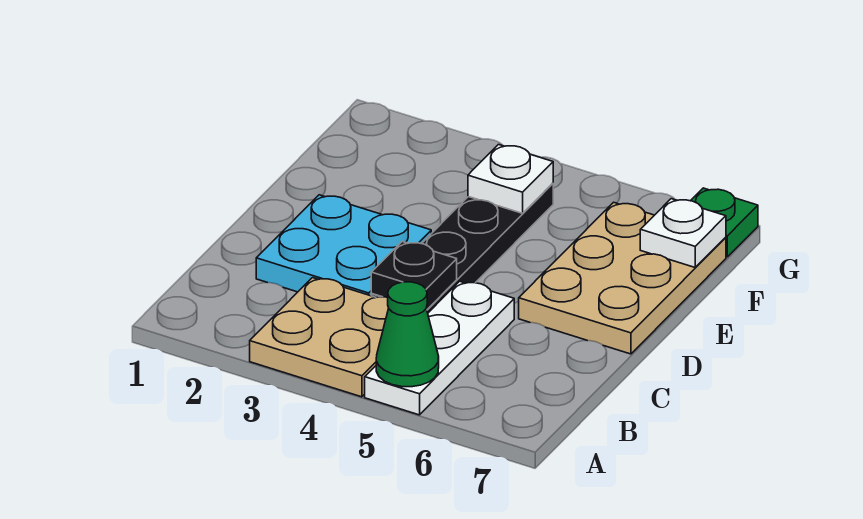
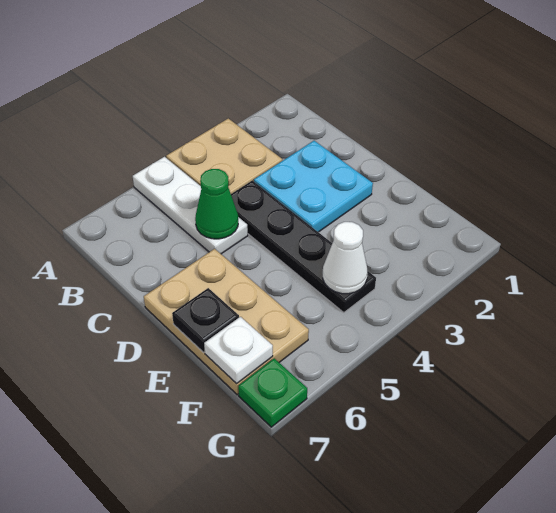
green cone A5 level 2 -> green cone C5 level 2
black plate C4 level 2 -> black plate E7 level 2
white plate F4 level 2 -> white cone F4 level 2

